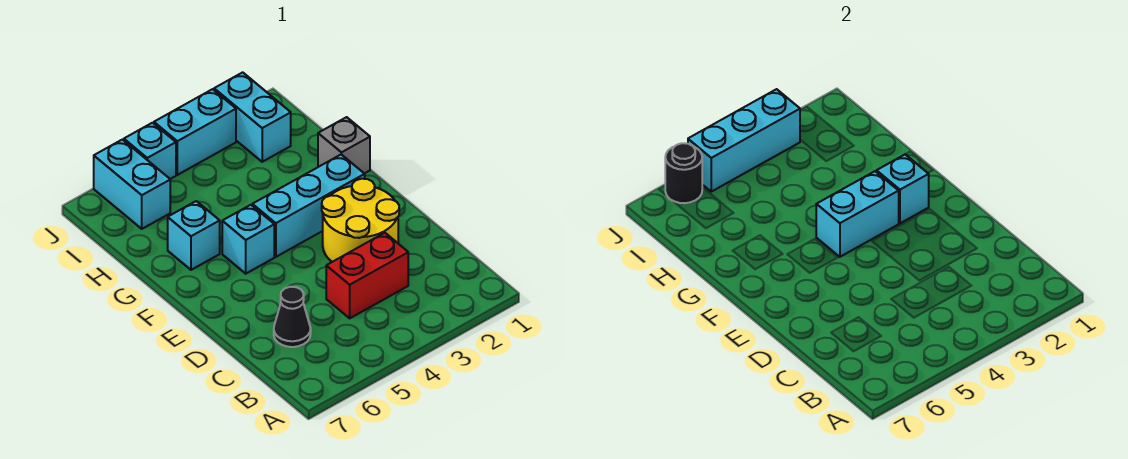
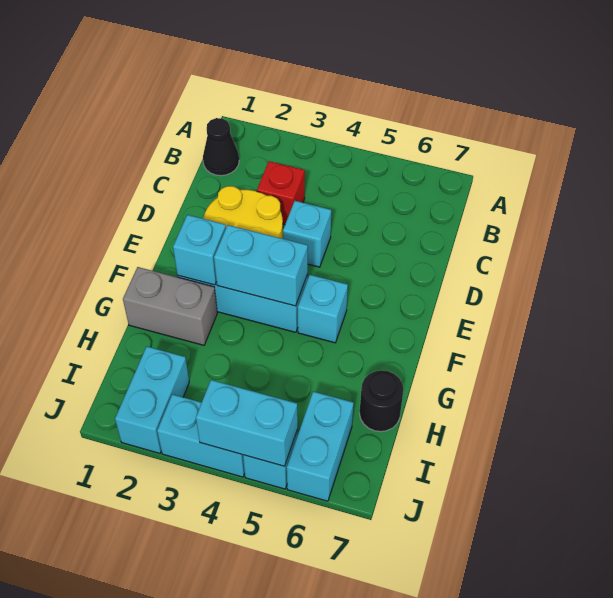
red brick C3:C4 level 1 -> red brick C3 level 1
black cone C6 level 1 -> black cone B1 level 1
grey brick G1 level 1 -> grey brick G1:G2 level 1
cyan brick G6 level 1 -> cyan brick D4 level 1
cyan brick J3:J5 level 2 -> cyan brick J4:J5 level 2
black round brick J6 level 2 -> black round brick H7 level 1

